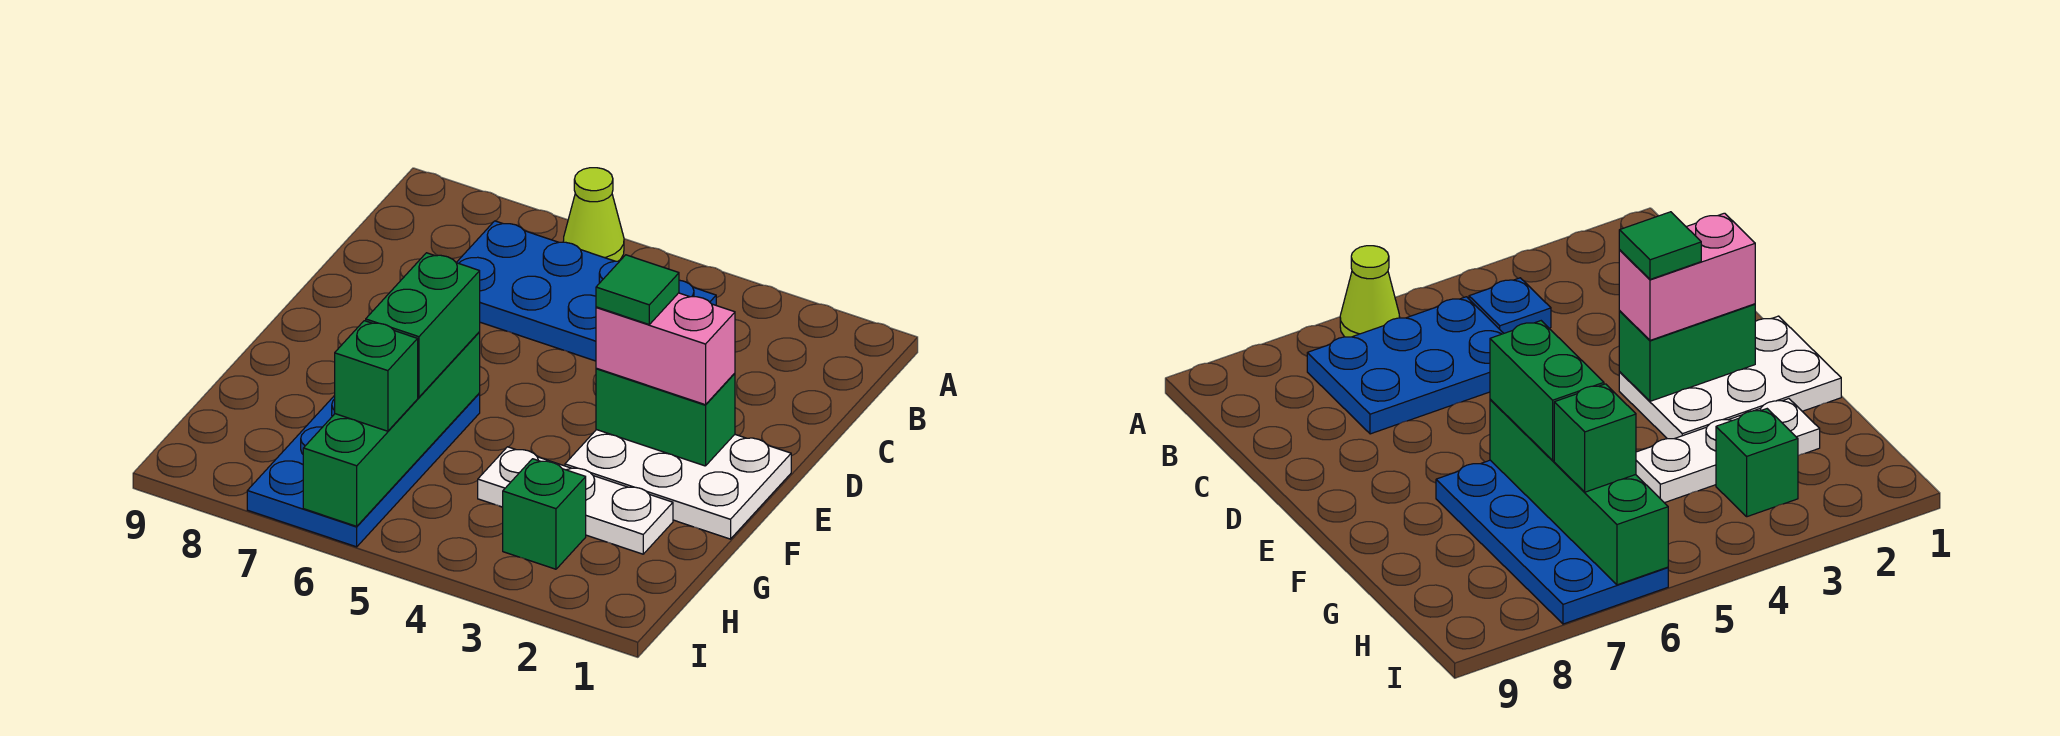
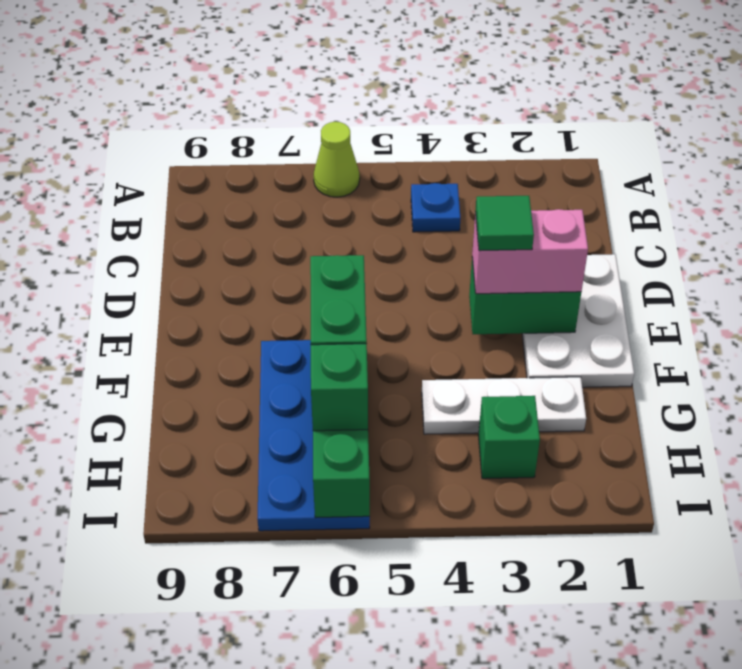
blue plate B5:C7 level 1 -> none
white plate E1:F3 level 1 -> white plate D1:F2 level 1

